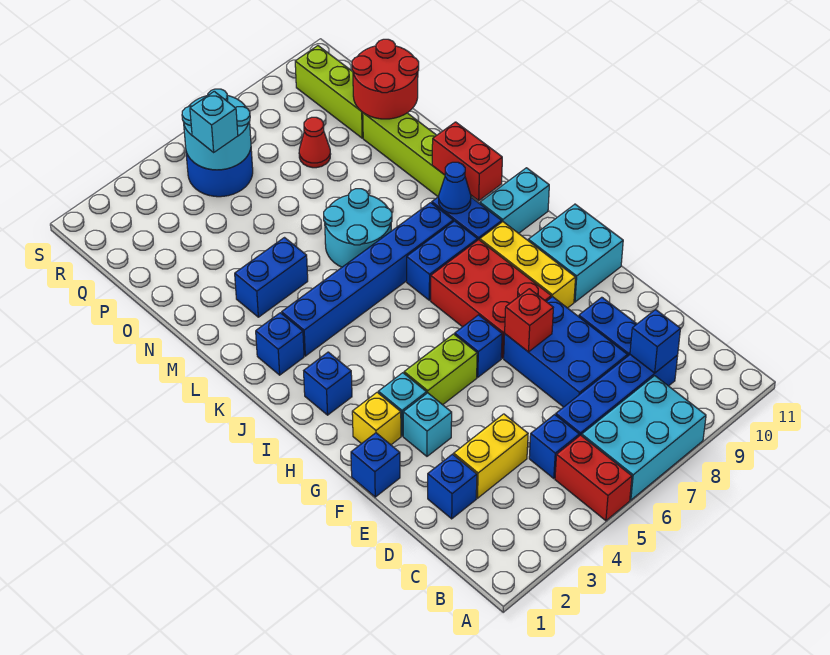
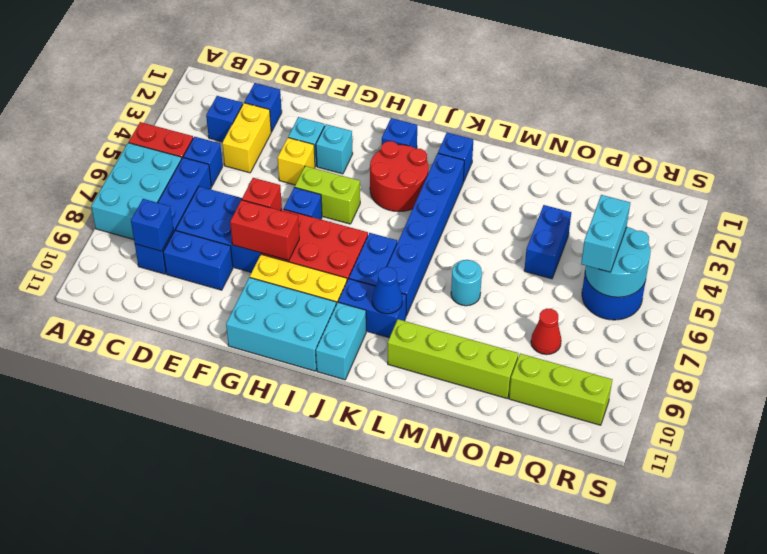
blue brick F1 level 1 -> blue brick C3 level 1
yellow brick G2 level 1 -> yellow brick F4 level 1
lime brick G4:G5 level 1 -> lime brick G5:H5 level 1
cyan brick G10:H11 level 1 -> cyan brick G10:I11 level 1
red brick K10:L10 level 2 -> red brick F8:G8 level 2
cyan round brick L6:M7 level 1 -> cyan round brick M7 level 1
blue brick M3:M4 level 1 -> blue brick O4:O5 level 1
red round brick O10:P11 level 2 -> red round brick I3:J4 level 1
cyan brick Q5 level 3 -> cyan brick Q5:Q6 level 3

